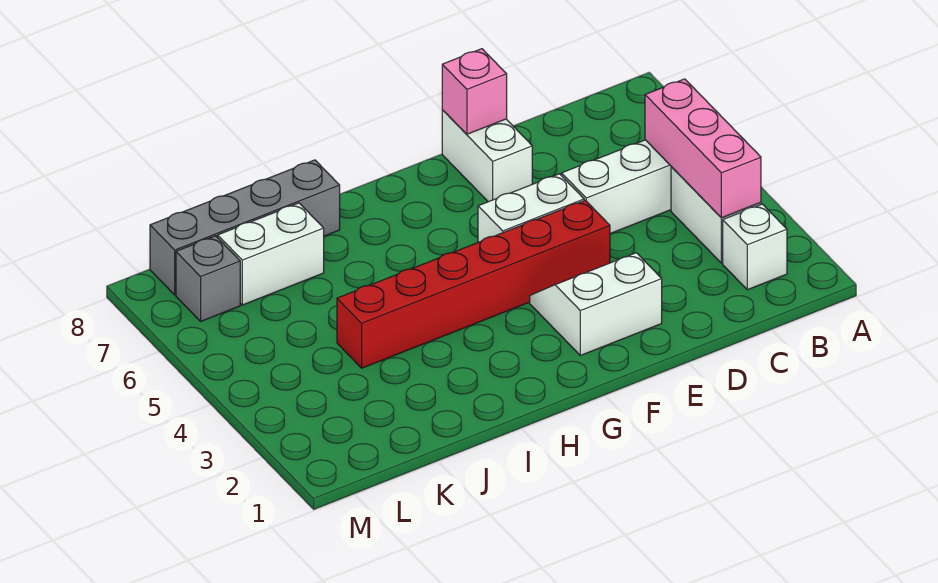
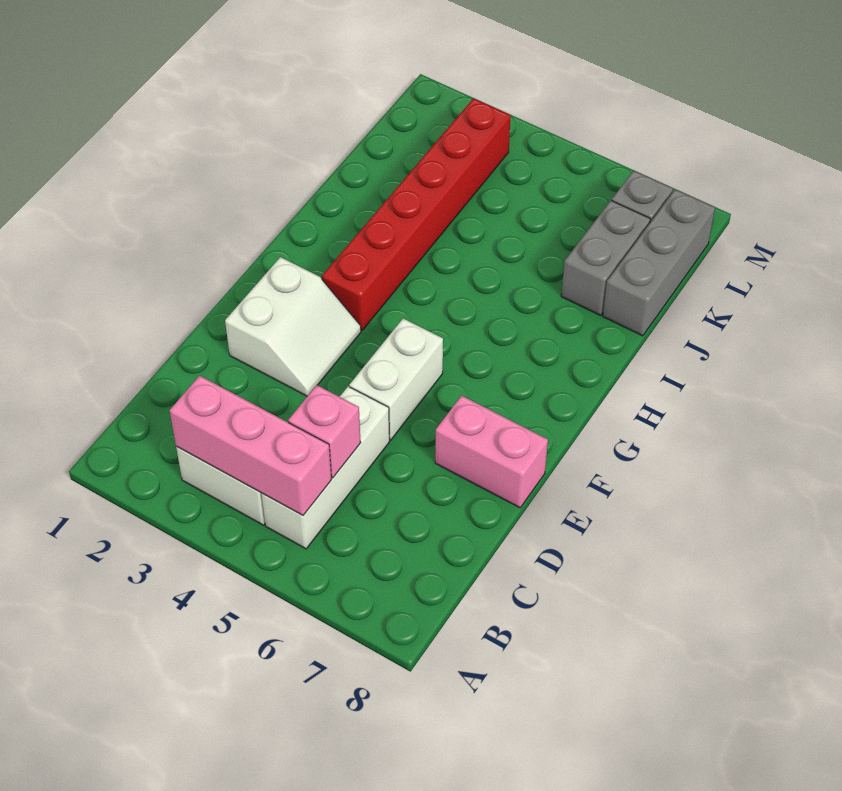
white brick B2 level 1 -> none
red brick E4:J4 level 1 -> red brick G3:L3 level 1
white brick E7:E8 level 1 -> pink brick E7:E8 level 1
pink brick E8 level 2 -> pink brick C5 level 2
grey brick I8:L8 level 1 -> grey brick J8:L8 level 1
white brick J7:K7 level 1 -> grey brick J7:K7 level 1

